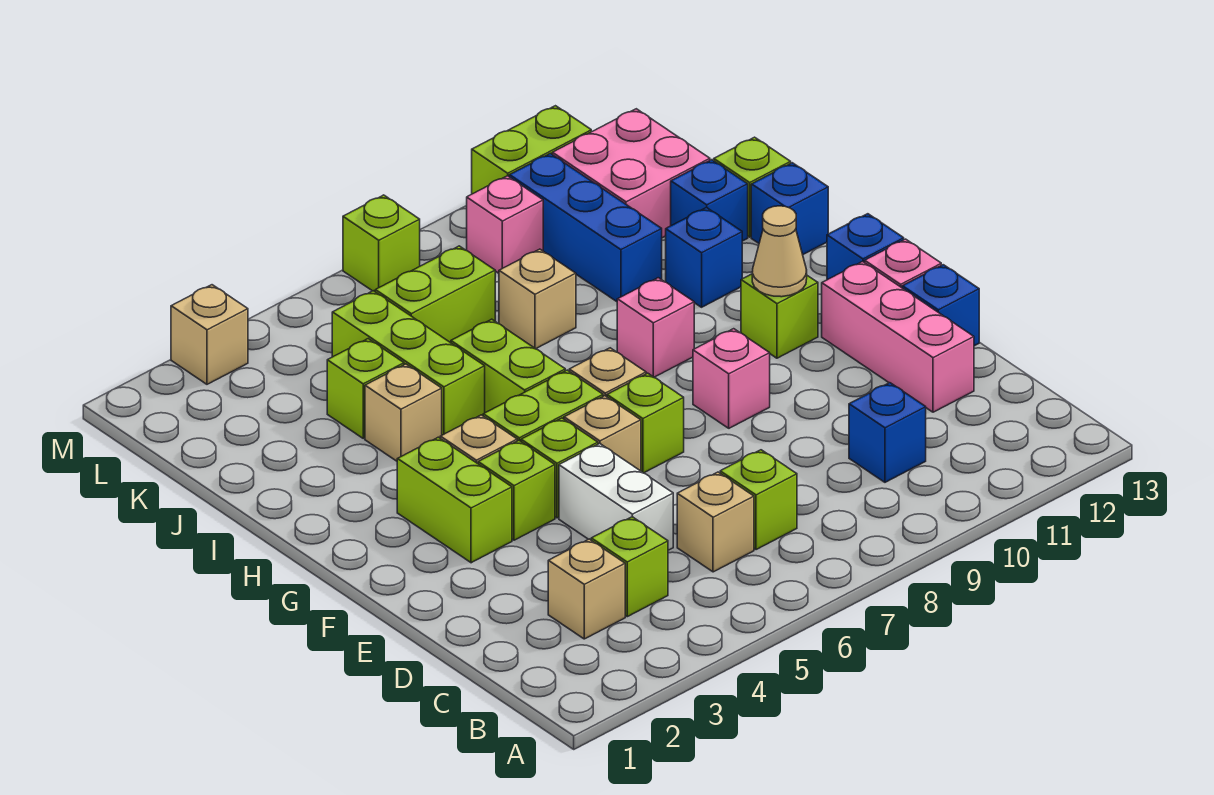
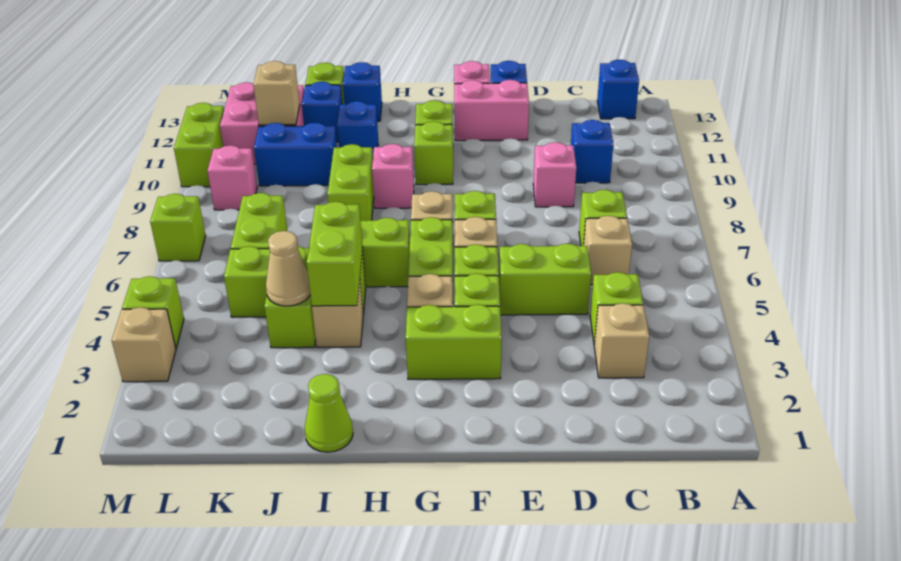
white brick D5:E5 level 1 -> lime brick D5:E5 level 1
pink brick D12:F12 level 1 -> pink brick E12:F12 level 1
pink brick F9 level 1 -> pink brick D9 level 1
none -> lime brick G10 level 1
tan cone G11 level 2 -> tan cone J4 level 2
blue brick G13 level 1 -> blue brick B13 level 1
none -> lime cone I1 level 1
none -> lime brick I4:I5 level 2
none -> lime brick I8:I9 level 1
tan brick J8 level 1 -> tan brick K11 level 2
blue brick J10:L10 level 1 -> blue brick J10:K10 level 1
none -> lime brick M4 level 1

